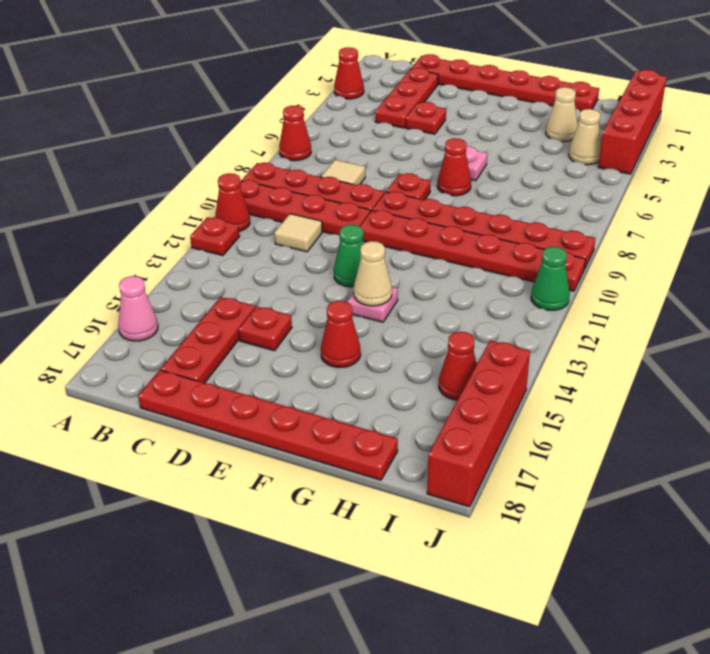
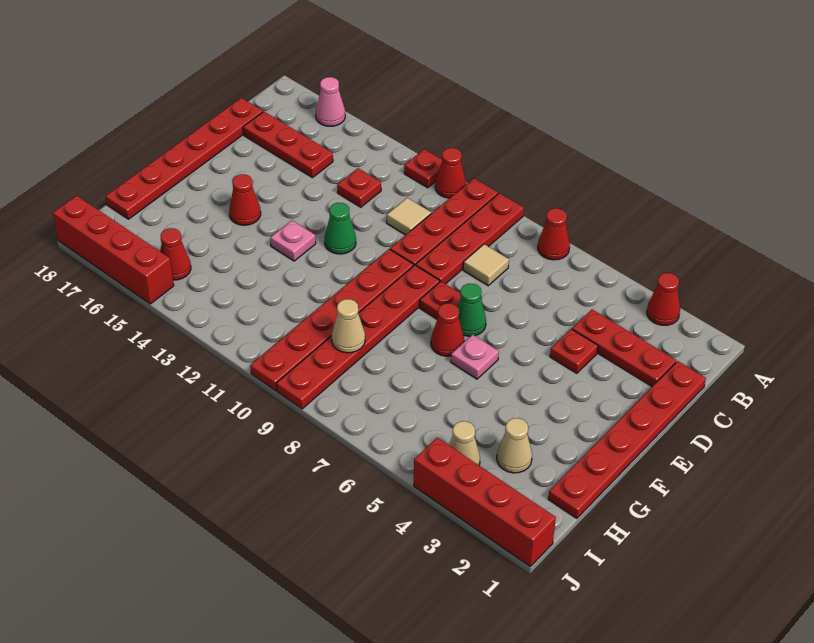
red plate D15 level 1 -> red plate C13 level 1
tan cone F13 level 2 -> tan cone H9 level 2
green cone J11 level 1 -> green cone E7 level 1

